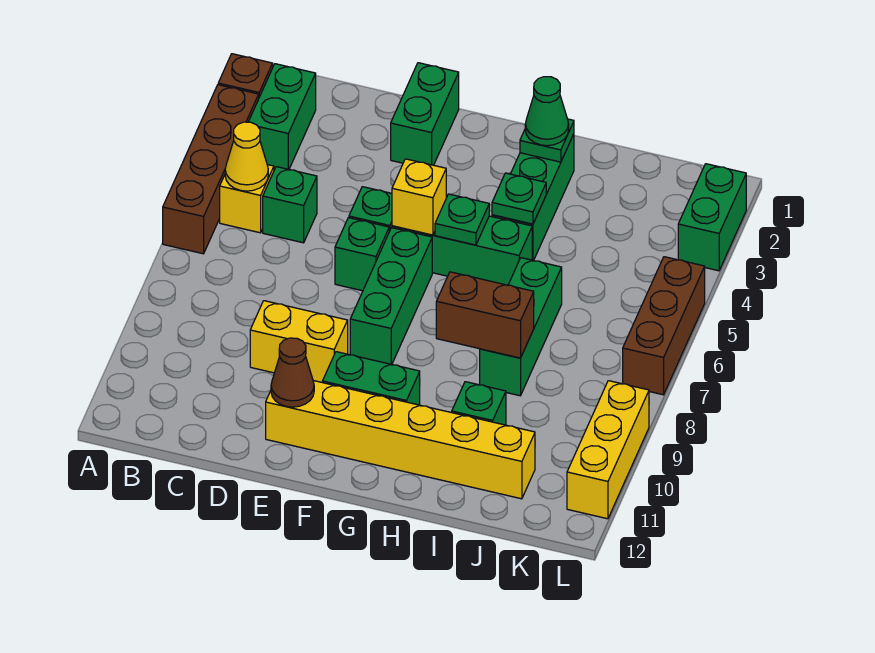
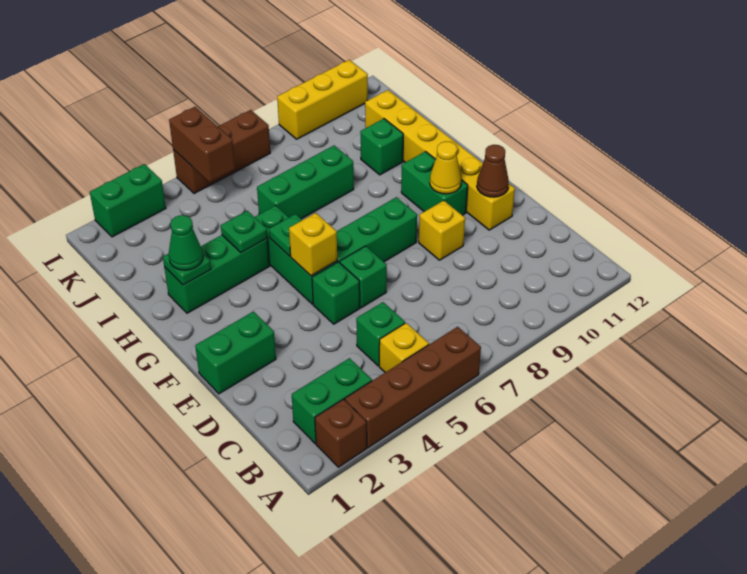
yellow cone B5 level 2 -> yellow cone F10 level 2
yellow brick D9:E9 level 1 -> yellow brick E9 level 1
brown brick H8:I8 level 2 -> brown brick K5:L5 level 2

